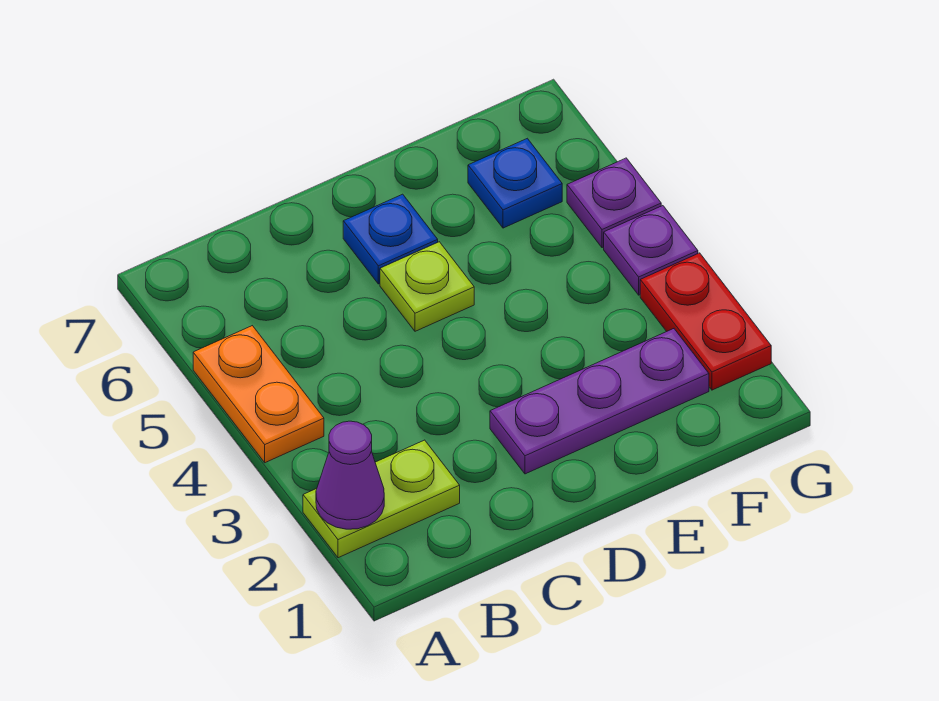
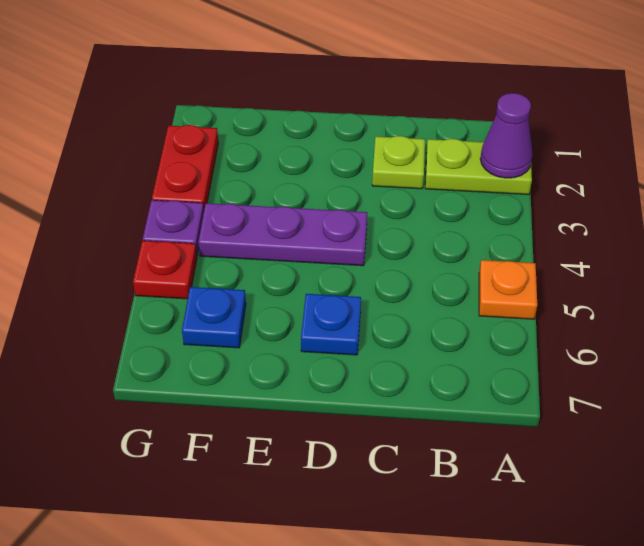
orange plate A4:A5 level 1 -> orange plate A5 level 1
purple plate D2:F2 level 1 -> purple plate D4:F4 level 1
lime plate D5 level 1 -> lime plate C2 level 1
purple plate G5 level 1 -> red plate G5 level 1

